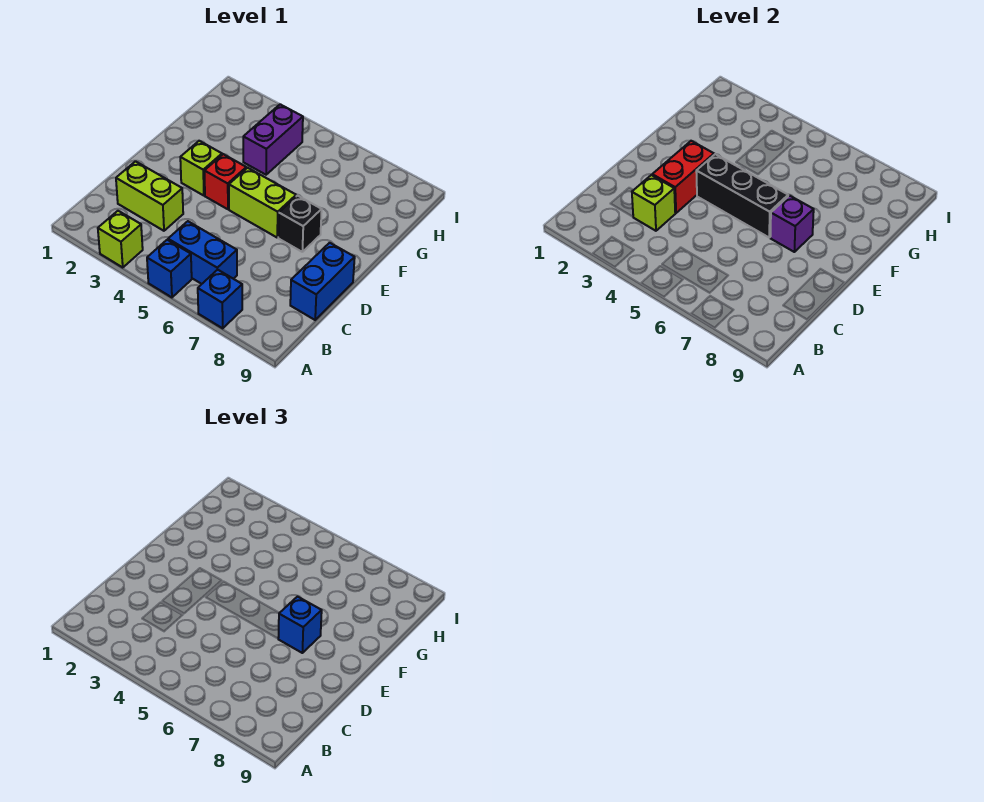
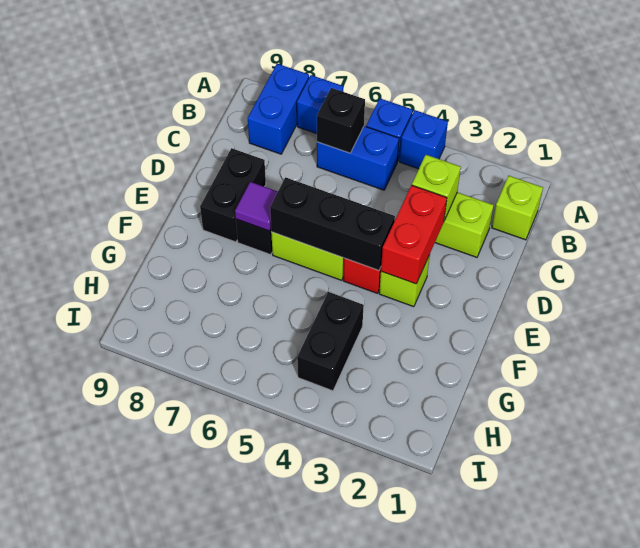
lime brick A3 level 1 -> lime brick B1 level 1
none -> black brick B6 level 2
blue brick C9:D9 level 1 -> blue brick A8:B8 level 1
none -> black brick D8:E8 level 1
purple brick E7 level 2 -> purple tile E7 level 2
blue brick E7 level 3 -> blue brick A4 level 1
purple brick G4:H4 level 1 -> black brick G4:H4 level 1

